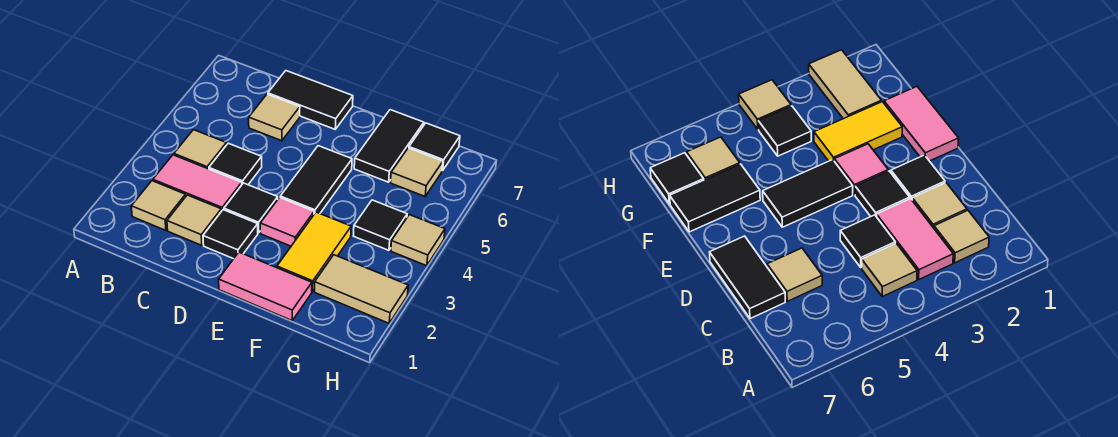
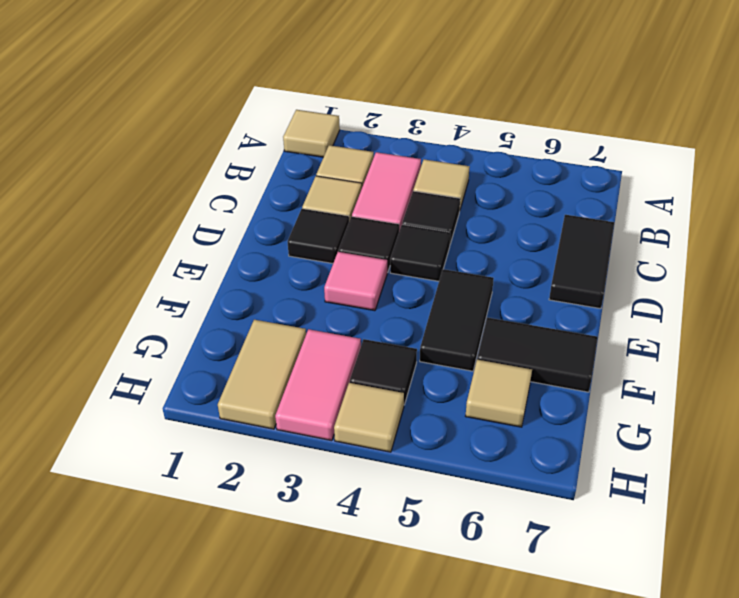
tan tile C6 level 1 -> tan tile A1 level 1
pink tile E1:F1 level 1 -> pink tile G3:H3 level 1
black tile E4:E5 level 1 -> black tile E5:F5 level 1
yellow tile F2:F3 level 1 -> none
black tile G7 level 1 -> black tile D4 level 1

